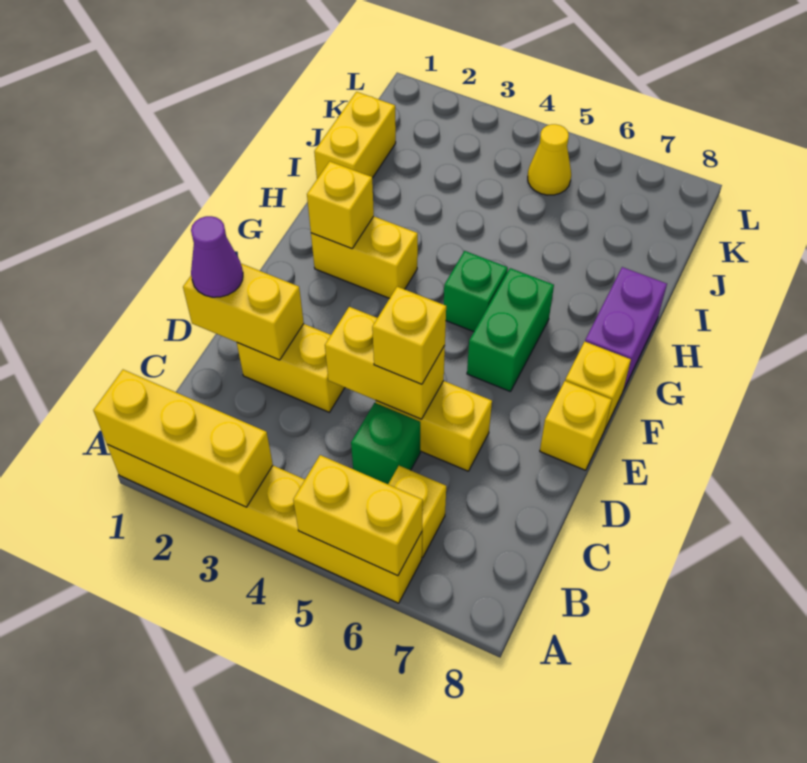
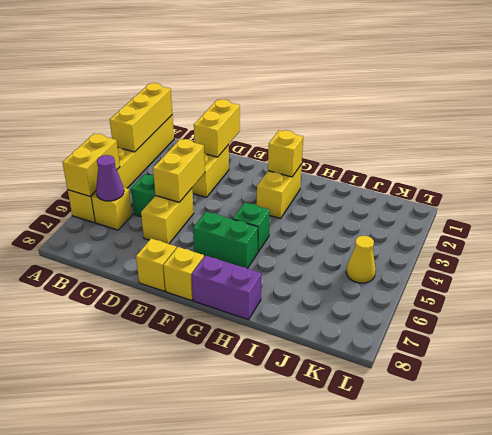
purple cone D1 level 3 -> purple cone B6 level 2
yellow brick D5 level 3 -> none
yellow brick I1:J1 level 1 -> none

